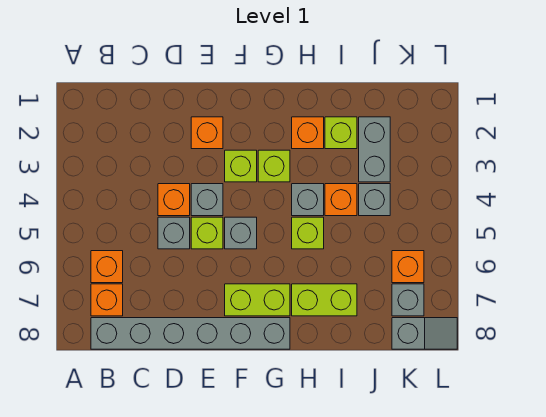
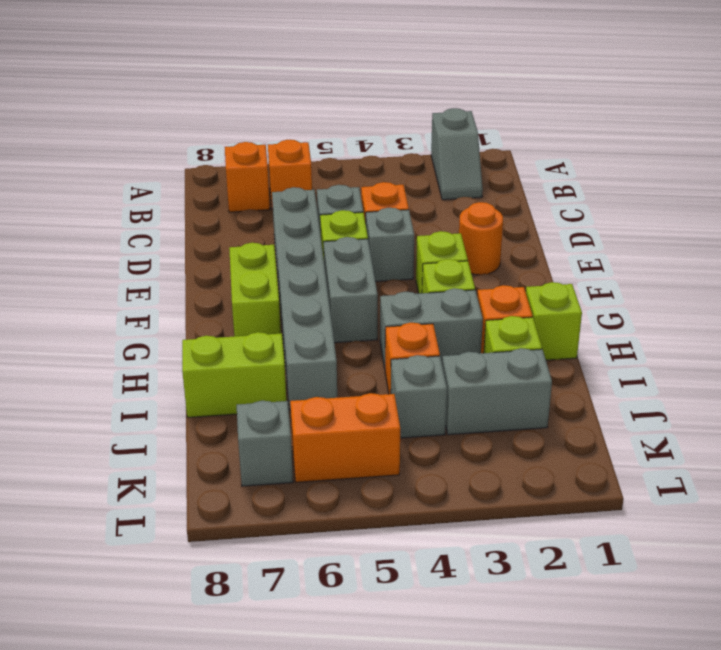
grey brick B8:G8 level 1 -> grey brick D6:I6 level 1
orange brick E2 level 1 -> orange round brick E2 level 1
grey brick F5 level 1 -> grey brick F5:G5 level 1
grey brick H4 level 1 -> grey brick H3:H4 level 1
lime brick H5 level 1 -> lime brick H1 level 1
lime brick H7:I7 level 1 -> lime brick I7:I8 level 1
orange brick K6 level 1 -> orange brick K5:K6 level 1
grey slope K8:L8 level 1 top K -> grey slope A2:B2 level 1 top A

